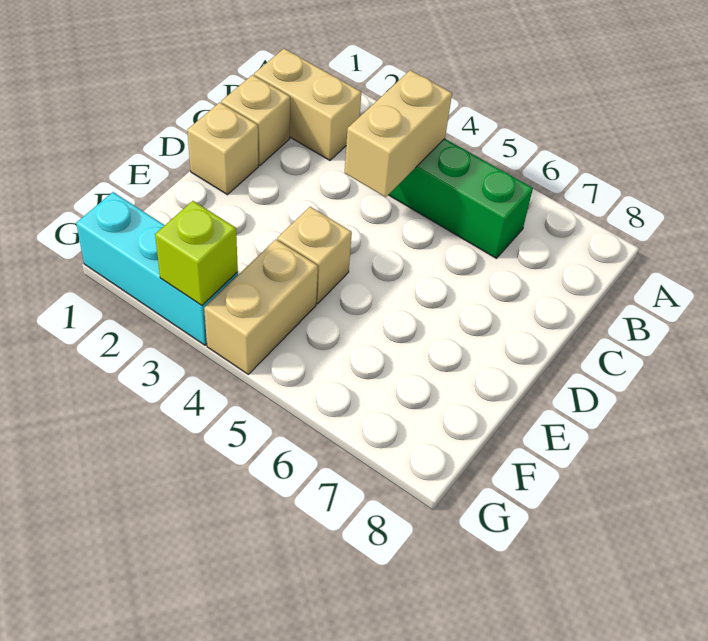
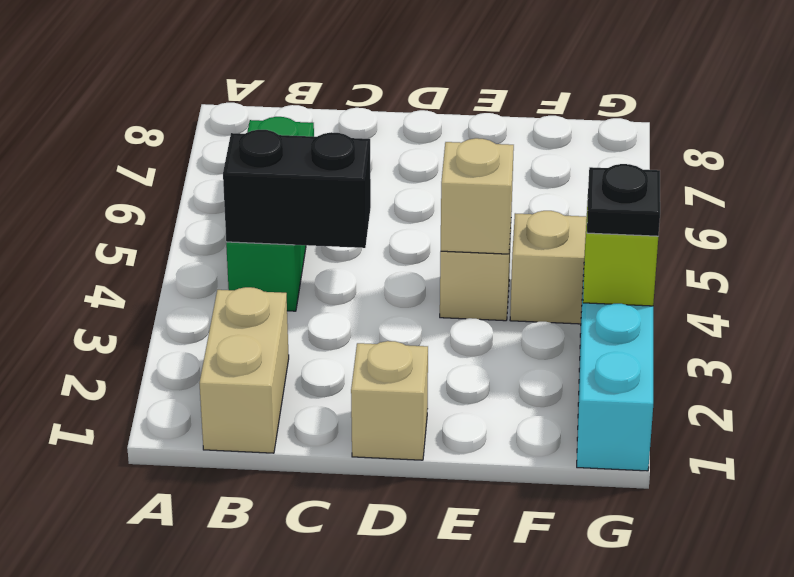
tan brick B4:C4 level 2 -> black brick B4:C4 level 2
tan brick C1 level 1 -> tan brick E4 level 2
none -> black plate G3 level 3

